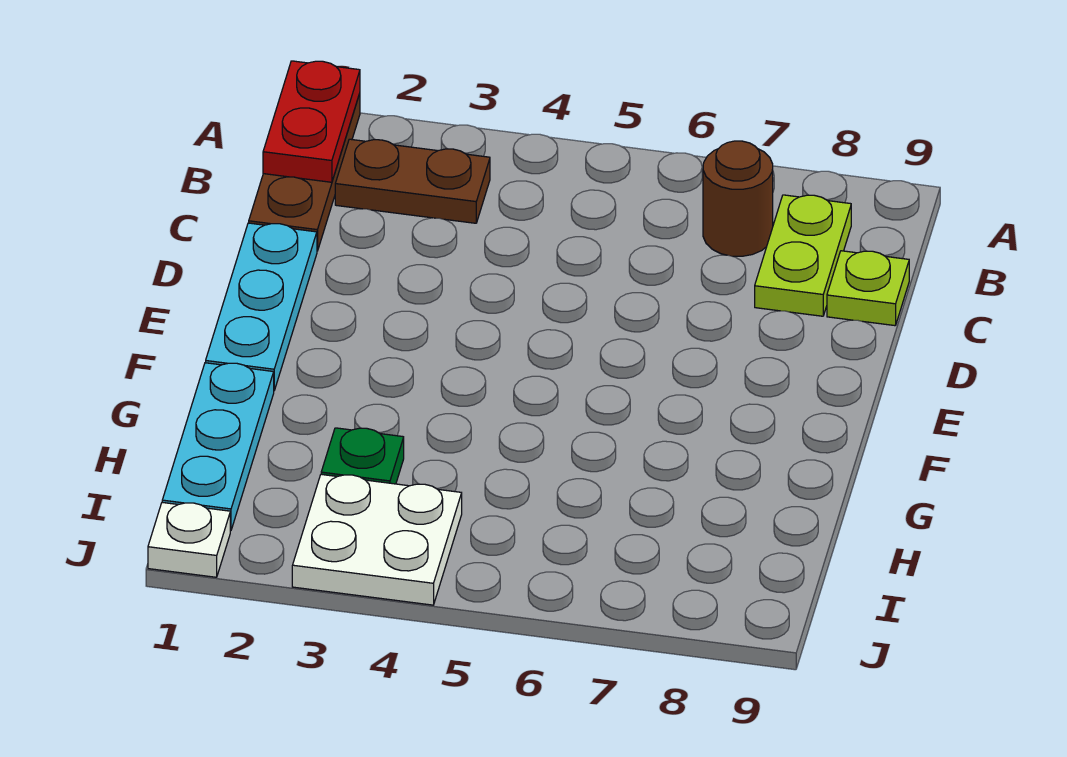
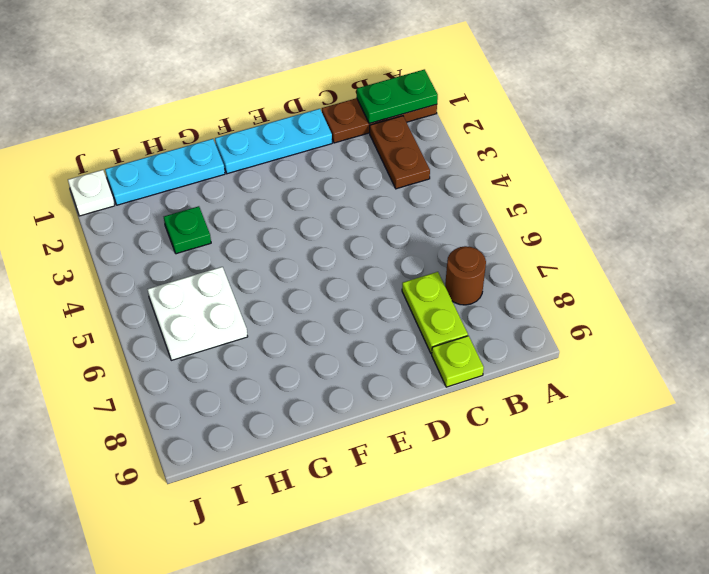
red plate A1:B1 level 2 -> green plate A1:B1 level 2
lime plate B8:C8 level 1 -> lime plate C7:C8 level 1
white plate I3:J4 level 1 -> white plate H5:I6 level 1

